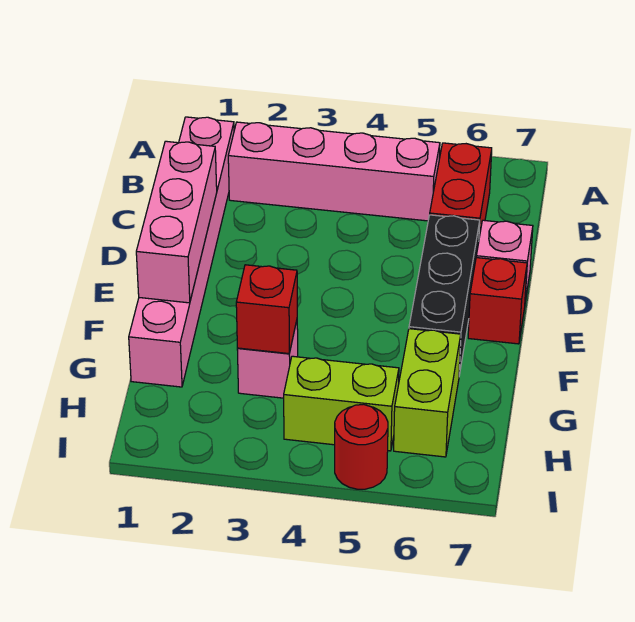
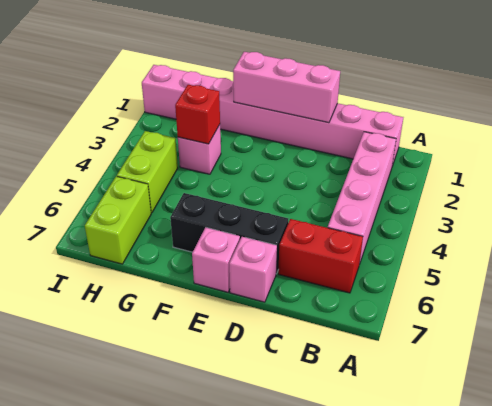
pink brick B1:G1 level 1 -> pink brick B1:I1 level 1
red brick E7 level 1 -> pink brick E7 level 1
lime brick G6:H6 level 1 -> lime brick H6:H7 level 1
red round brick I5 level 1 -> none

